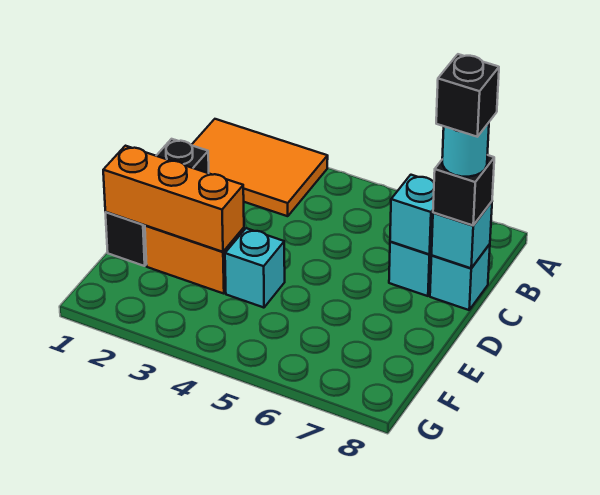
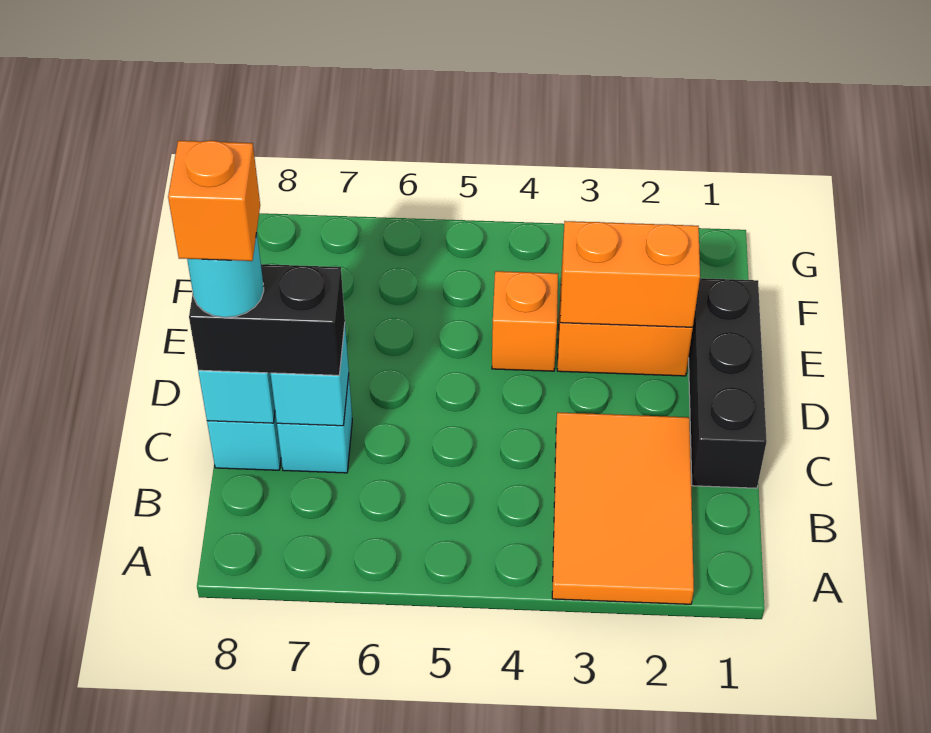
orange tile A1:B3 level 1 -> orange tile A2:C3 level 1
black brick C8 level 3 -> black brick C7:C8 level 3
black brick C8 level 5 -> orange brick C8 level 5
orange brick E1:E3 level 2 -> orange brick E2:E3 level 2
cyan brick E4 level 1 -> orange brick E4 level 1

